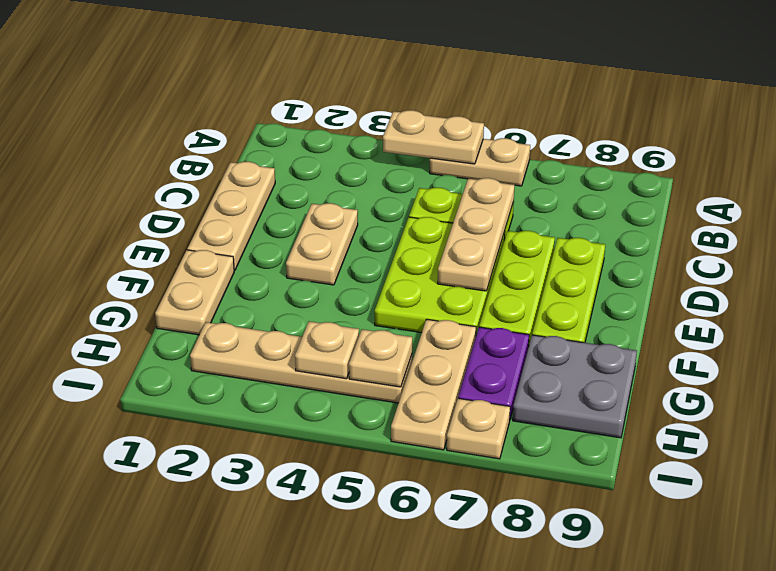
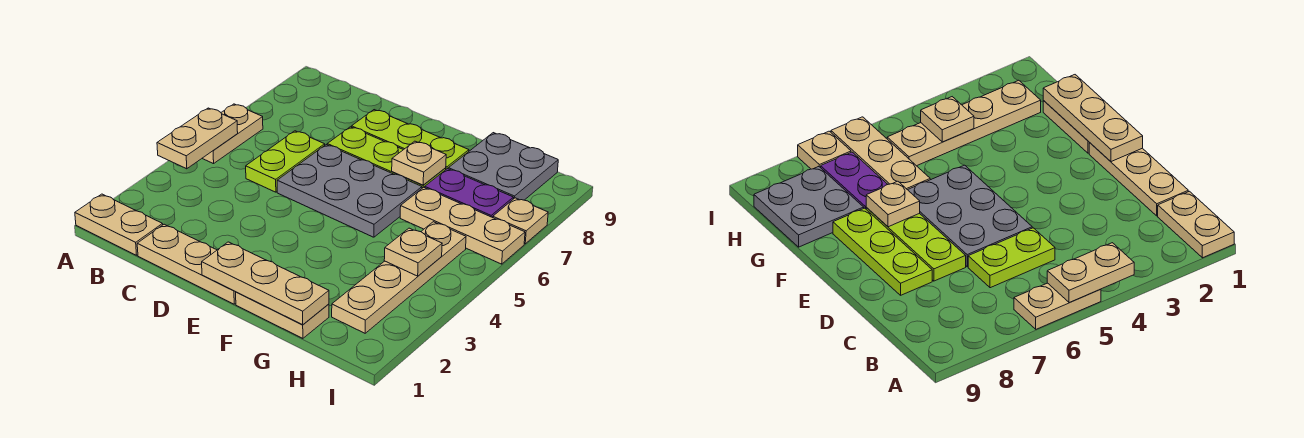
tan plate C6:E6 level 2 -> tan plate E1:G1 level 2
tan plate D3:E3 level 1 -> tan plate A1:B1 level 1
lime plate D5:F6 level 1 -> grey plate D5:F6 level 1
tan plate H5 level 2 -> tan plate F7 level 2

